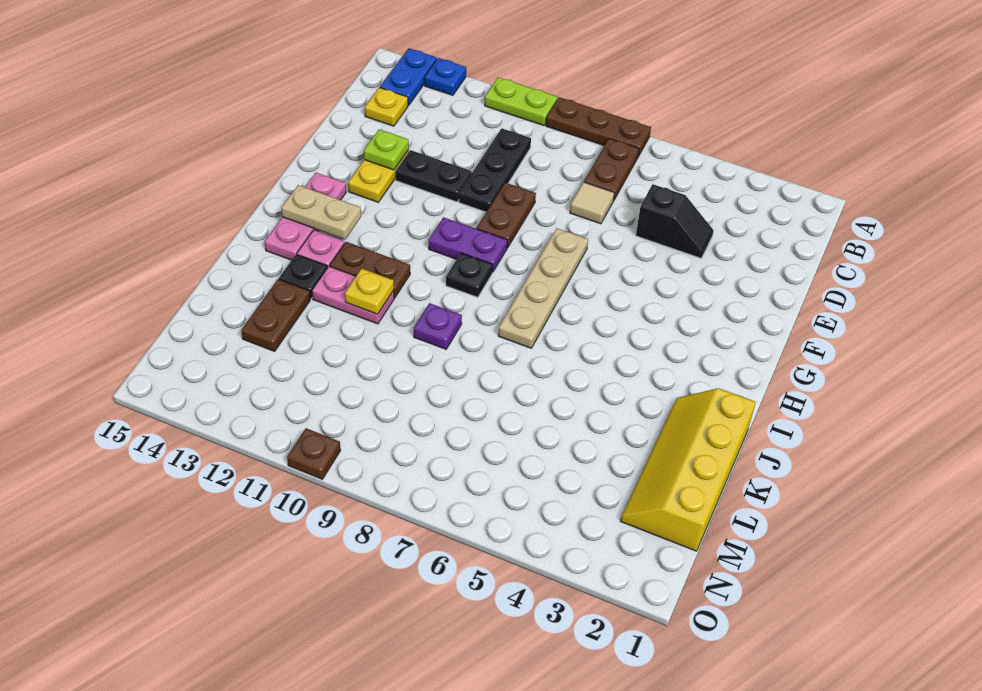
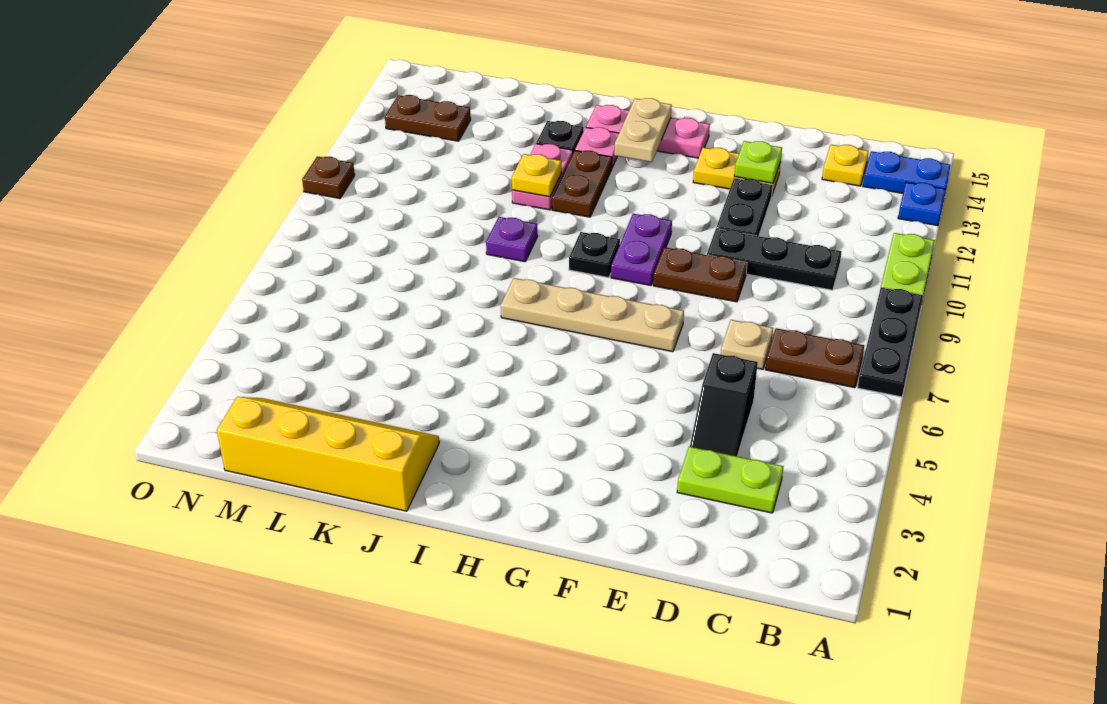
brown plate A7:A9 level 1 -> black plate A7:A9 level 1
none -> lime plate C3:D3 level 1
tan tile D7 level 1 -> tan plate D7 level 1
brown plate K13:L13 level 1 -> brown plate M13:N13 level 1

